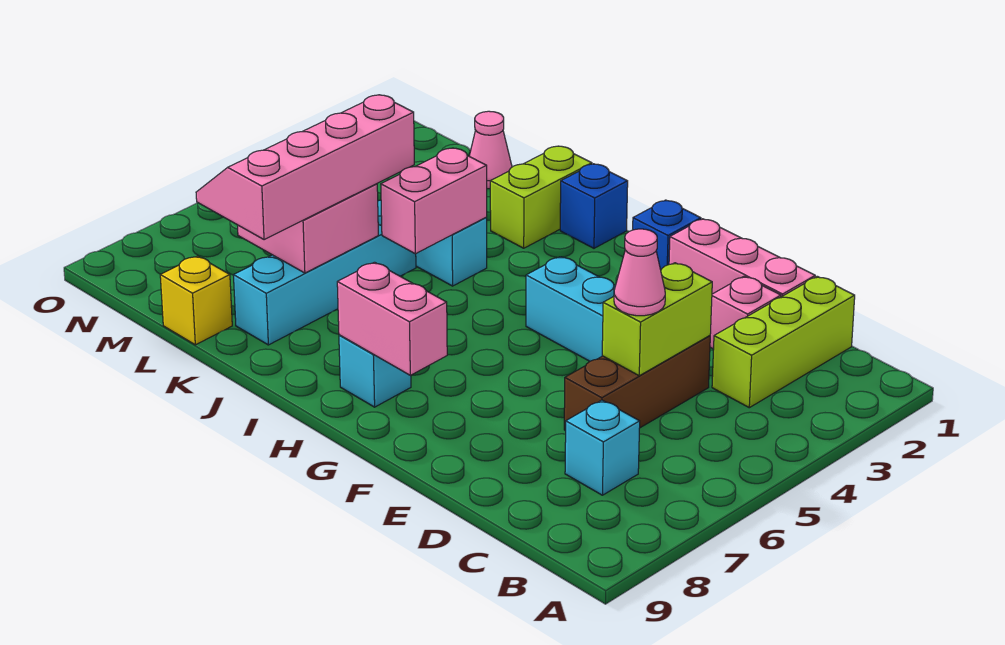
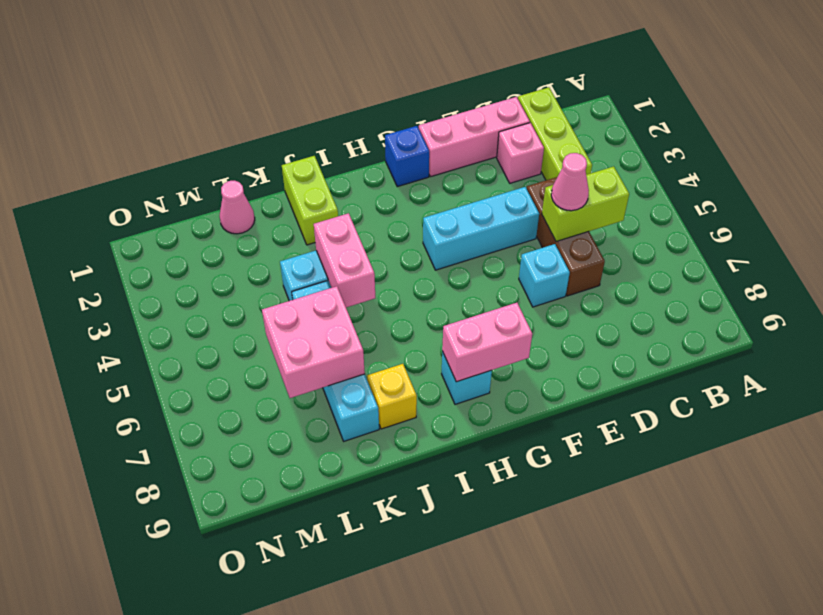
cyan brick C7 level 1 -> cyan brick E6 level 1
lime brick D4:D5 level 2 -> lime brick C5:D5 level 2
blue brick I1 level 1 -> none
pink slope K5:L8 level 3 top K -> none
yellow brick L9 level 1 -> yellow brick J8 level 1

